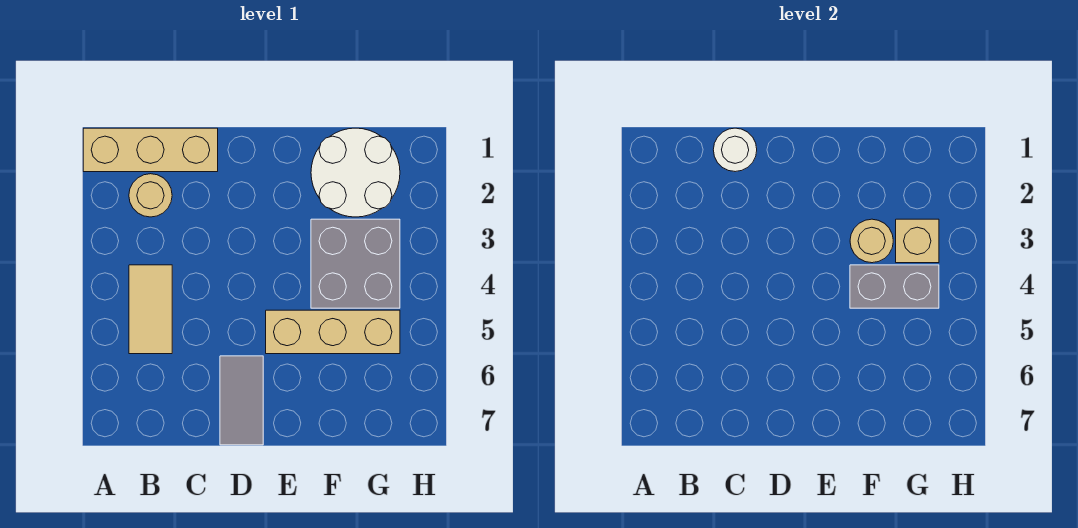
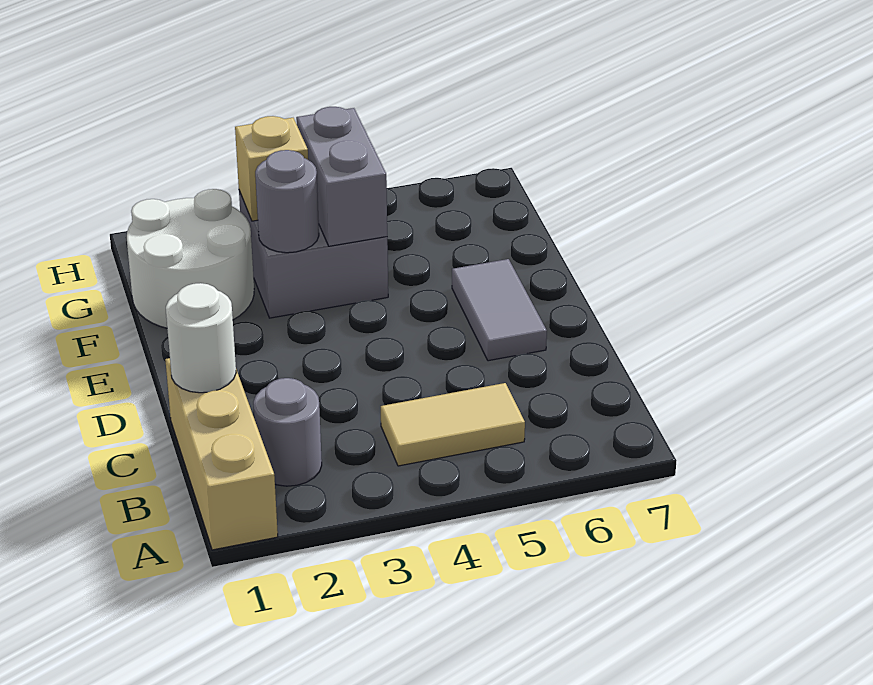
tan round brick B2 level 1 -> grey round brick B2 level 1
grey tile D6:D7 level 1 -> grey tile D6:E6 level 1
tan brick E5:G5 level 1 -> none
tan round brick F3 level 2 -> grey round brick F3 level 2

